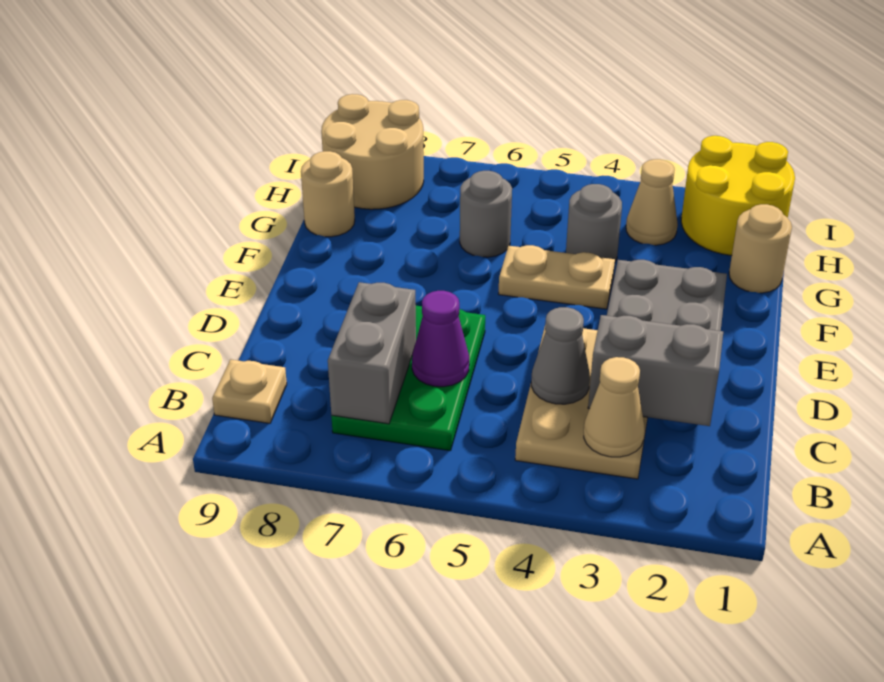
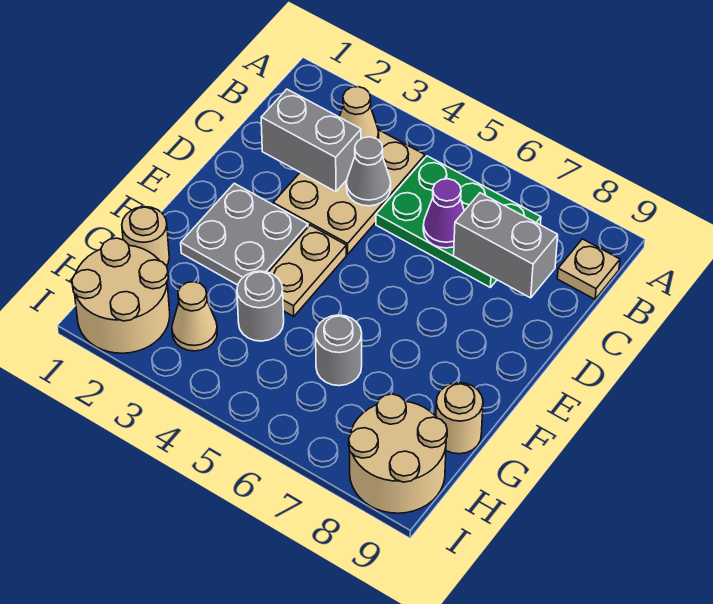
green plate B6:D7 level 1 -> green plate B5:C7 level 1
grey brick B7:C7 level 2 -> grey brick C7:C8 level 2
tan plate F4:F5 level 1 -> tan plate E4:F4 level 1
yellow round brick H1:I2 level 1 -> tan round brick H1:I2 level 1

